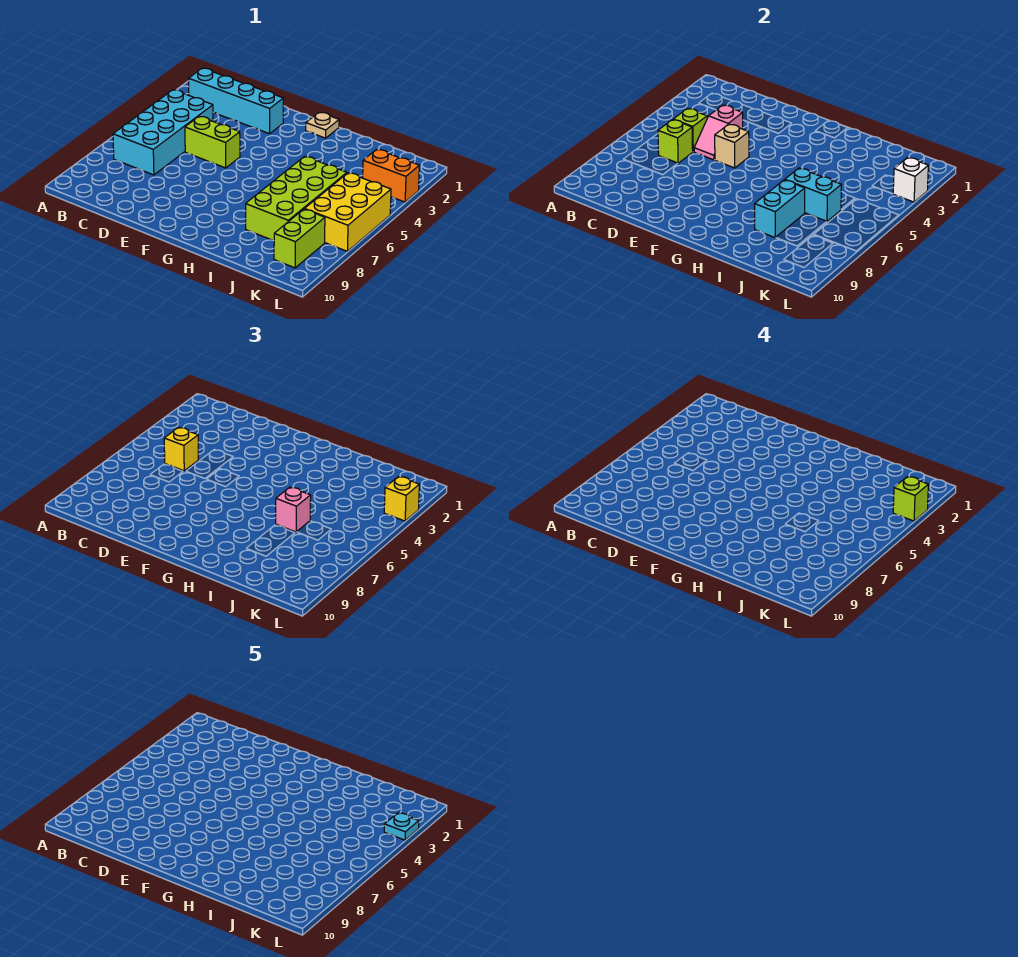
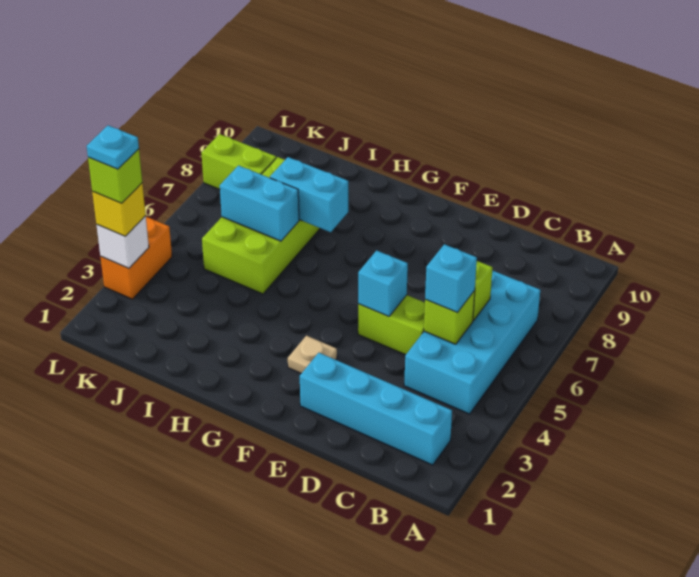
yellow brick C5 level 3 -> cyan brick C5 level 3
pink slope D4:D5 level 2 top 4 -> none
tan brick E5 level 2 -> cyan brick E5 level 2
tan plate G1 level 1 -> tan plate F3 level 1
pink brick I6 level 3 -> none
cyan brick I7:I8 level 2 -> cyan brick H7:I7 level 2
orange brick K3:L3 level 1 -> orange brick L3:L4 level 1
yellow brick K5:L7 level 1 -> none
lime brick K8:K9 level 1 -> lime brick K8:L8 level 1

